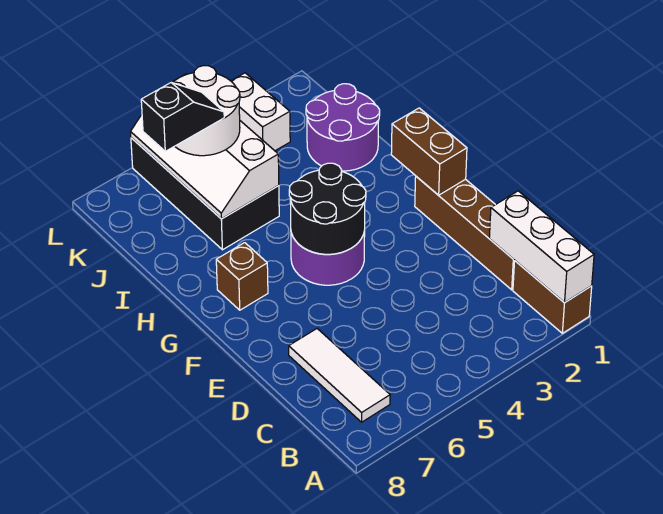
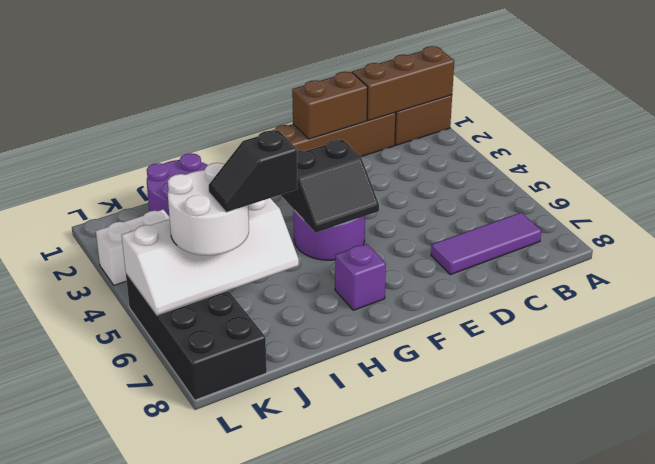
white brick A1:C1 level 2 -> brown brick A1:C1 level 2
white tile B7:D7 level 1 -> purple tile B7:D7 level 1
brown brick F1:G1 level 2 -> brown brick D1:E1 level 2
black round brick F4:G5 level 2 -> black slope F4:G5 level 2 top 4
brown brick G7 level 1 -> purple brick G7 level 1
black brick I5:L6 level 1 -> black brick K5:L8 level 1
black slope J6:J7 level 4 top 7 -> black slope I6:J6 level 4 top I

